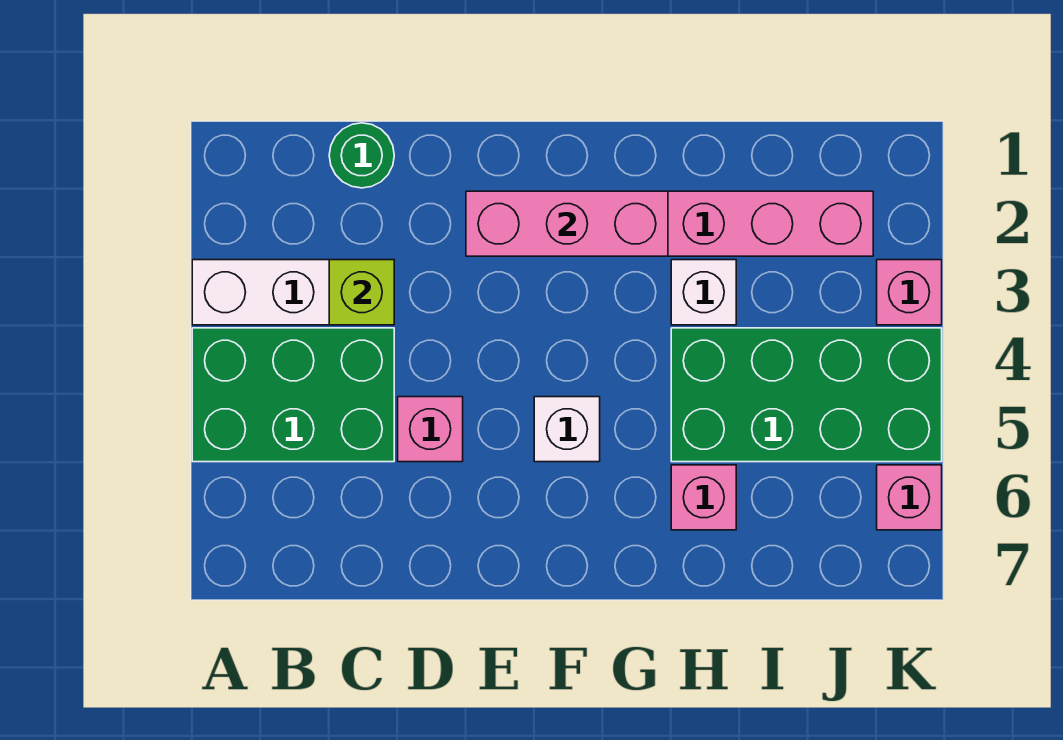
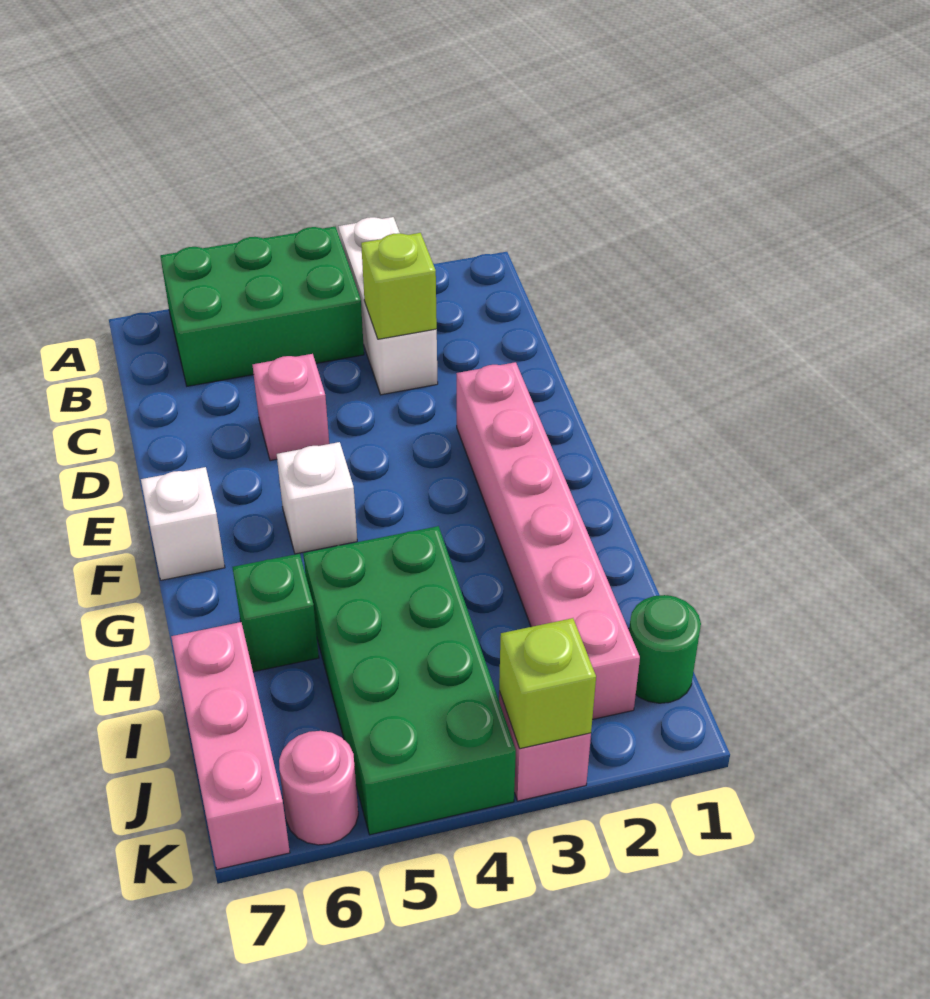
green brick A4:C5 level 1 -> green brick A4:B6 level 1
green round brick C1 level 1 -> green round brick J1 level 1
pink brick E2:G2 level 2 -> pink brick I7:K7 level 1
white brick H3 level 1 -> white brick F7 level 1
pink brick H6 level 1 -> green brick H6 level 1
none -> lime brick K3 level 2
pink brick K6 level 1 -> pink round brick K6 level 1

